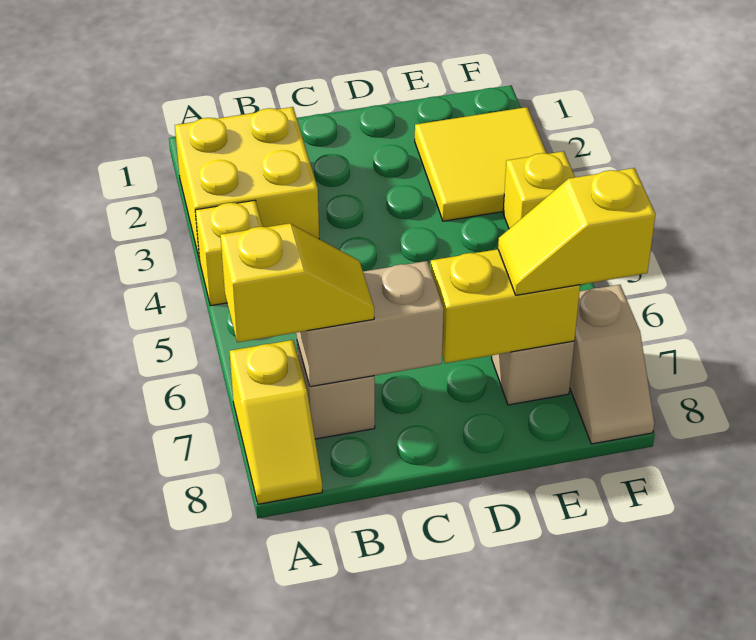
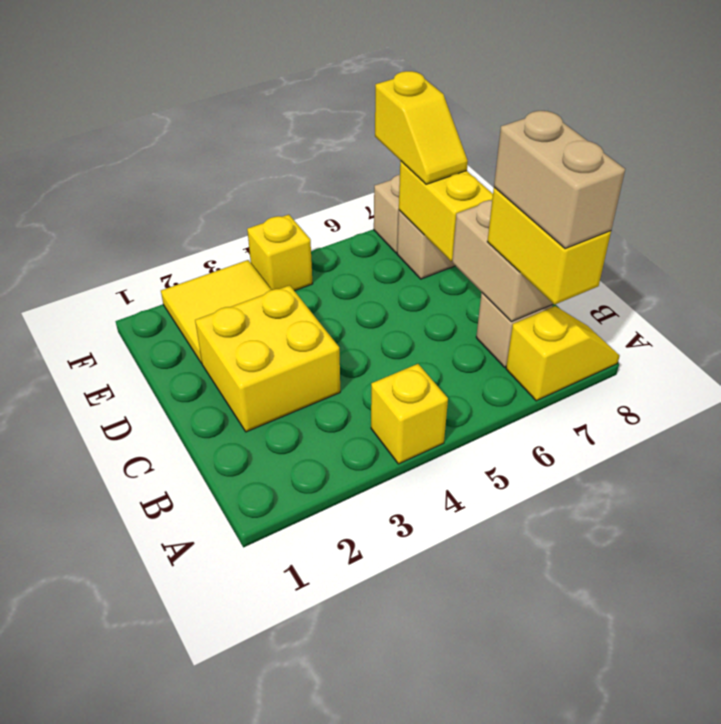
yellow brick A2:B3 level 1 -> yellow brick C2:D3 level 1
yellow slope A7:B7 level 3 top A -> yellow brick A7:B7 level 3
none -> tan brick A7:B7 level 4

